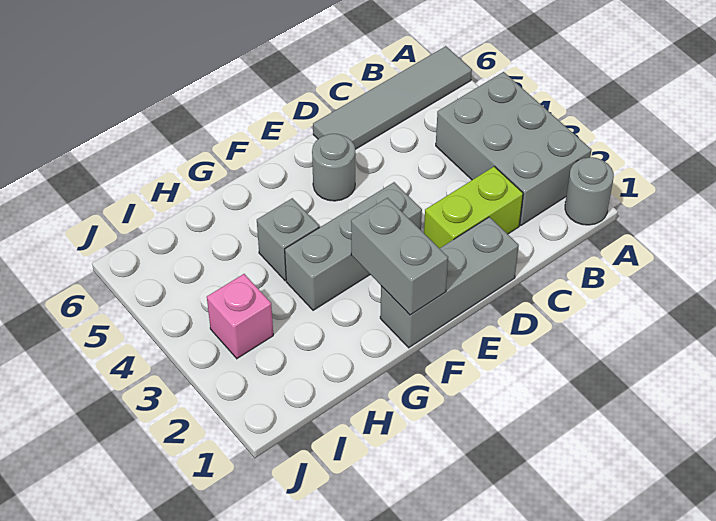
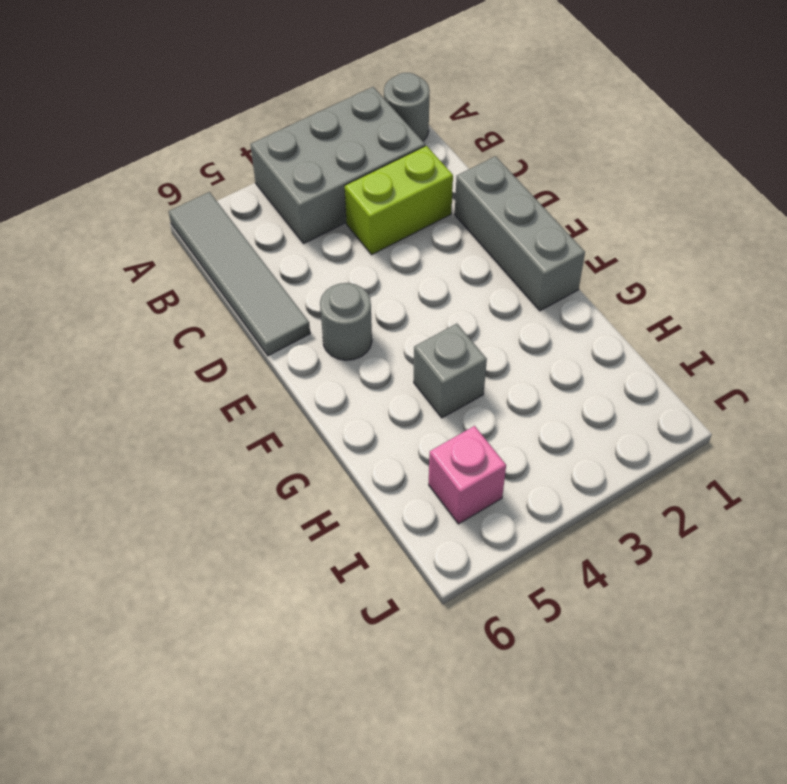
lime brick C2:D2 level 1 -> lime brick C2:C3 level 1
grey brick E3:G3 level 1 -> none
grey brick F1:F2 level 2 -> none
pink brick I3 level 1 -> pink brick I5 level 1

